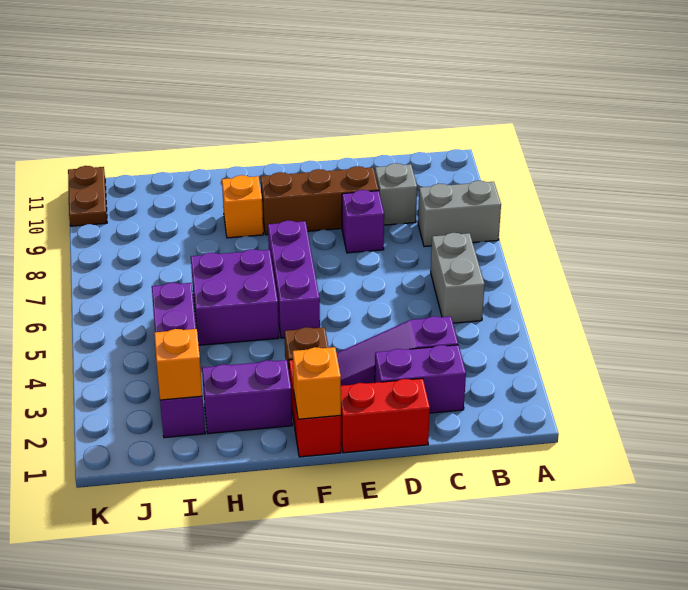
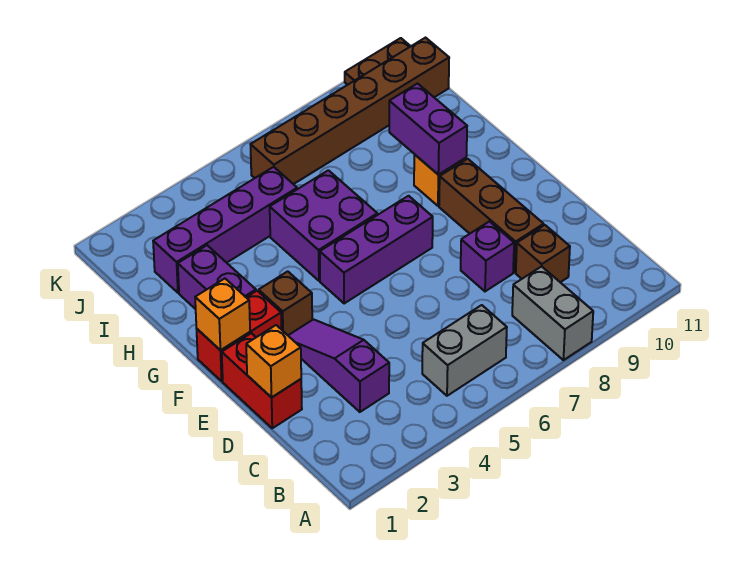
purple brick C2:D2 level 1 -> purple brick G9:H9 level 2
grey brick C9 level 1 -> brown brick C9 level 1
orange brick I2 level 2 -> orange brick D1 level 2
none -> brown brick J6:J11 level 1

